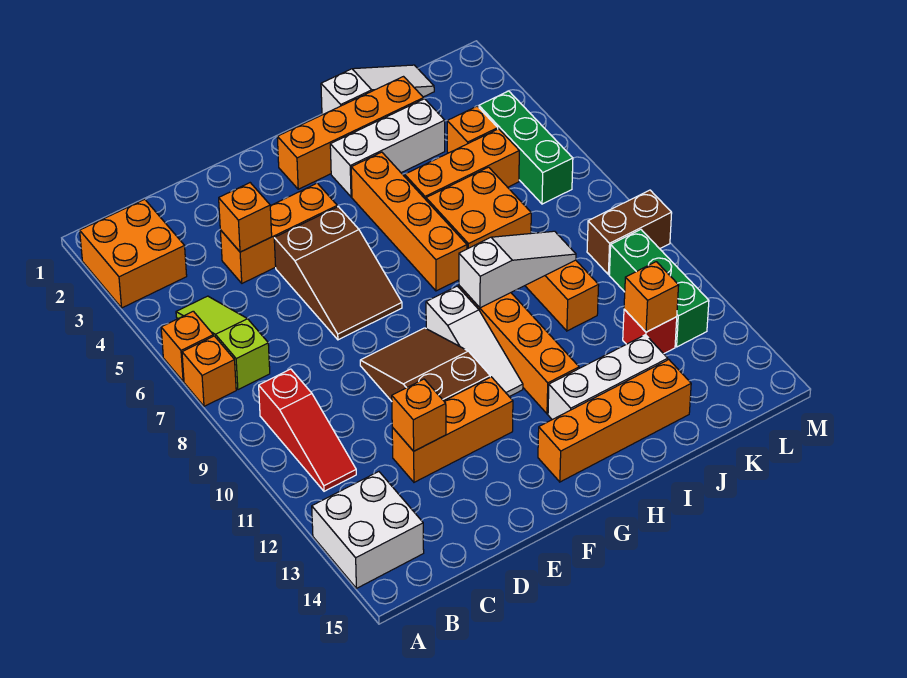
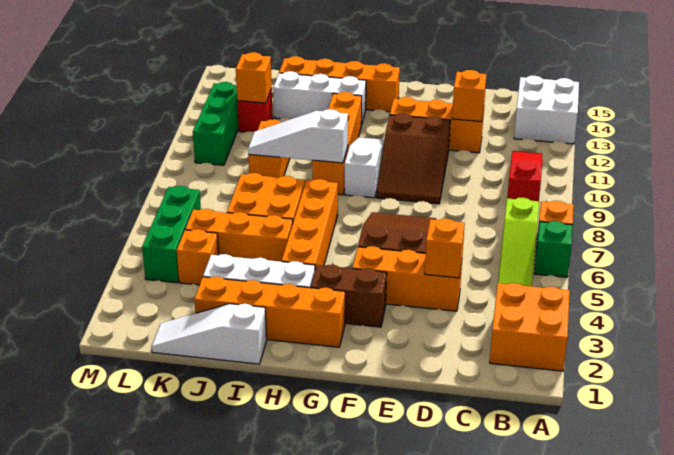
orange brick A6 level 1 -> green brick A6 level 1
brown brick L9:M9 level 1 -> brown brick F3:G3 level 1

